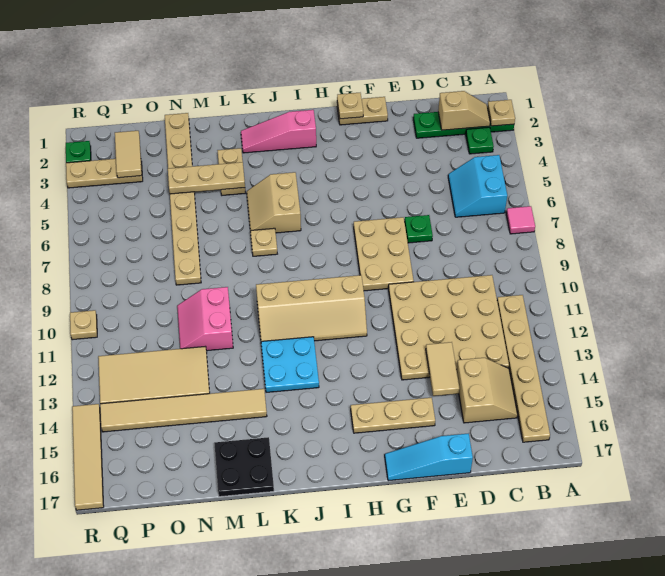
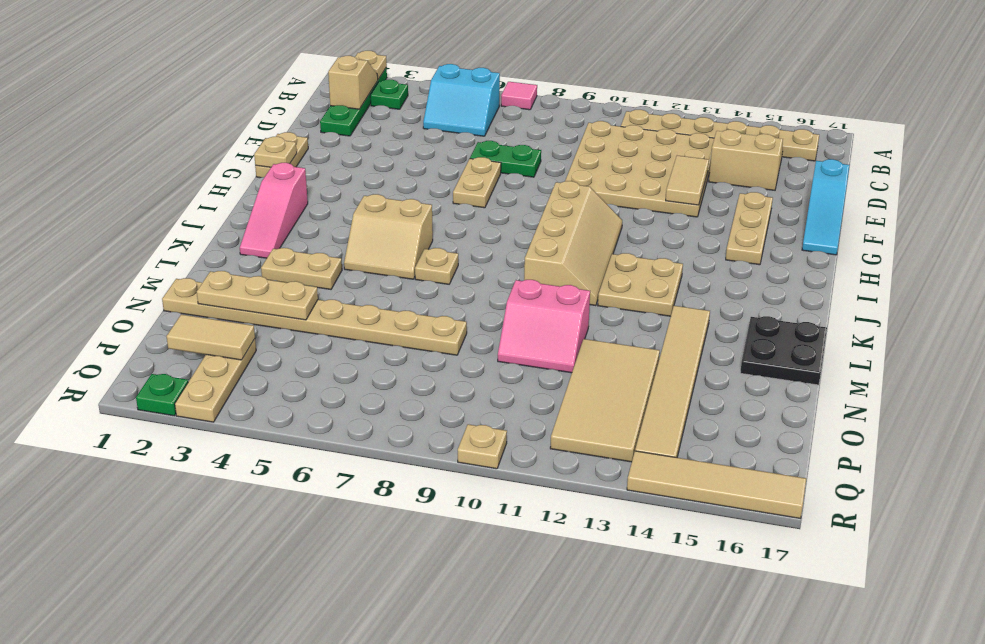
green plate E7 level 1 -> green plate E7:E8 level 1
tan tile E13:E14 level 2 -> tan tile E13:F13 level 2
tan plate F7:G9 level 1 -> tan plate F7:G7 level 1
cyan plate J12:K13 level 1 -> tan plate J12:K13 level 1
tan plate L4:N4 level 2 -> tan plate N2:N4 level 2

